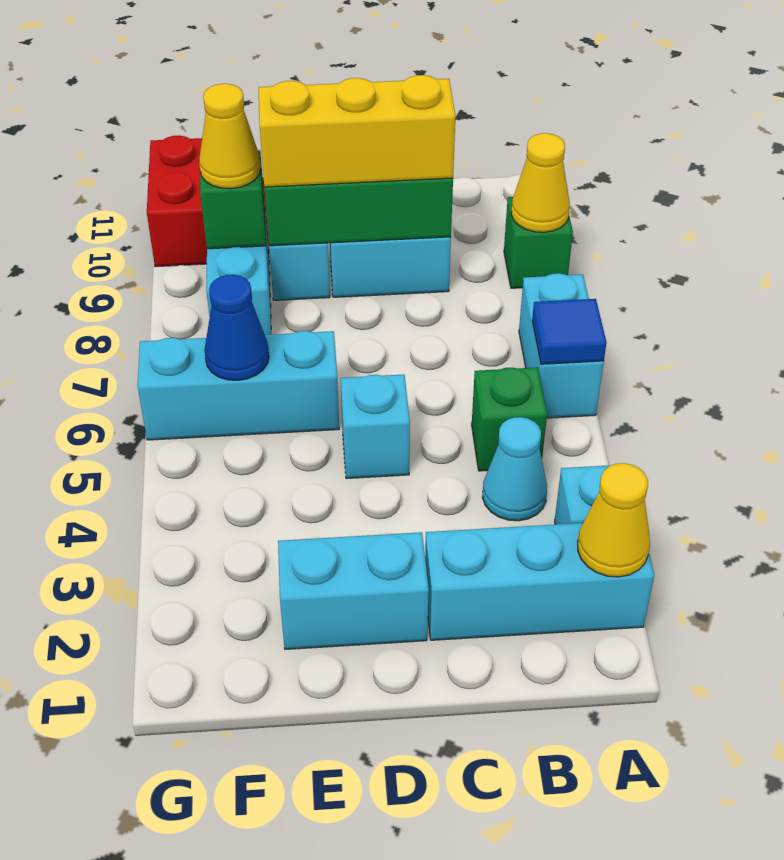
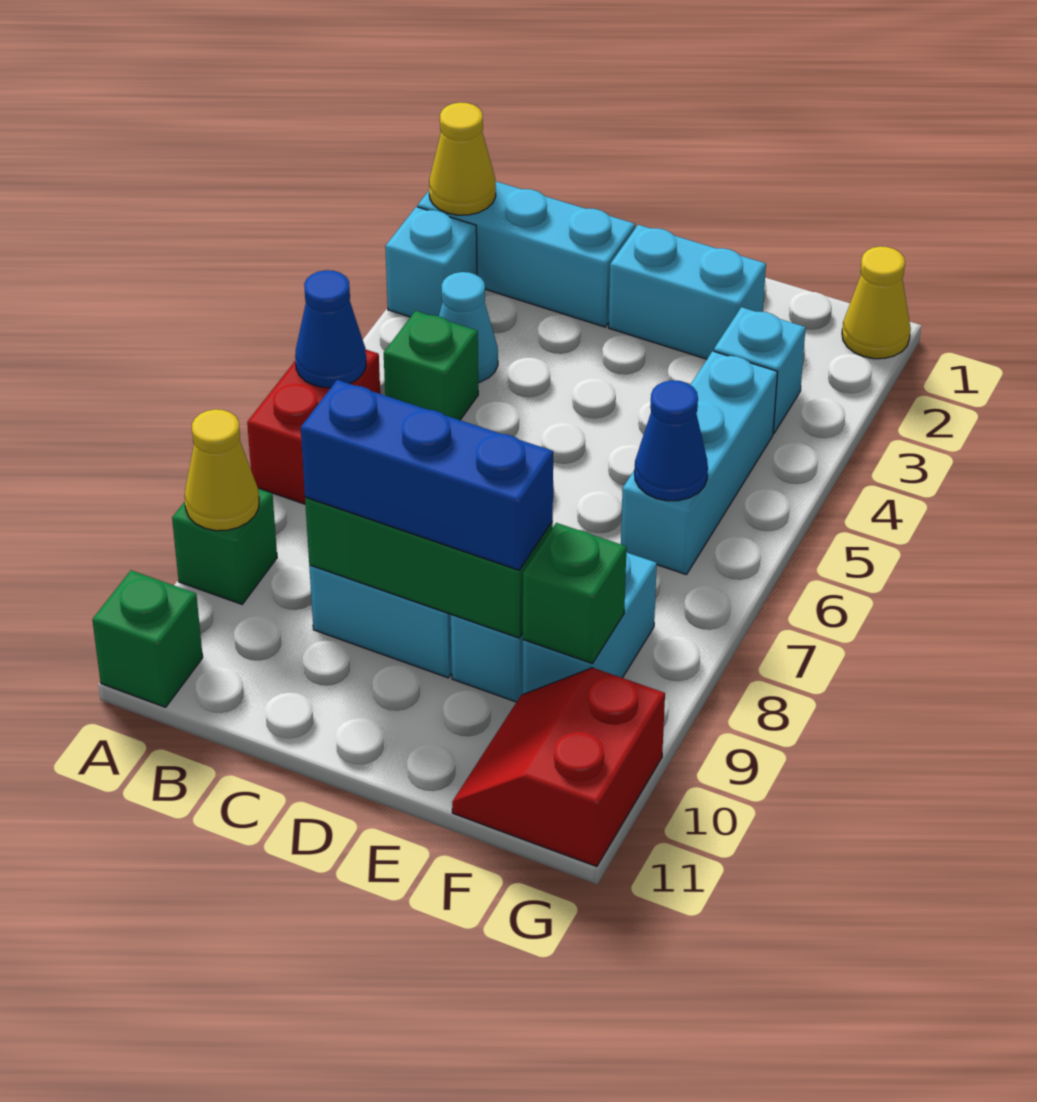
cyan brick A6:A7 level 1 -> red brick A6:A7 level 1
blue tile A6 level 2 -> blue cone A6 level 2
none -> green brick A11 level 1
yellow brick C9:E9 level 3 -> blue brick C9:E9 level 3
cyan brick D5 level 1 -> cyan brick F3 level 1
cyan brick E6:G6 level 1 -> cyan brick F4:F6 level 1
yellow cone F9 level 3 -> yellow cone G1 level 1

